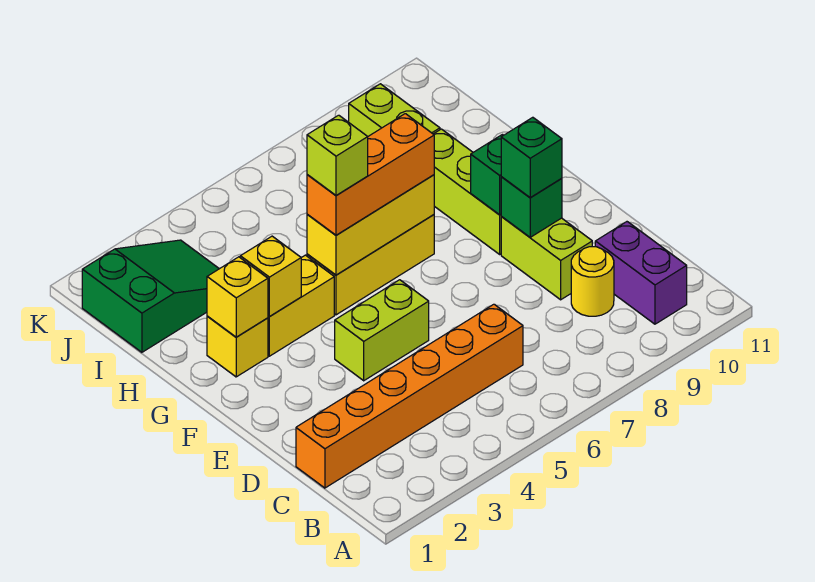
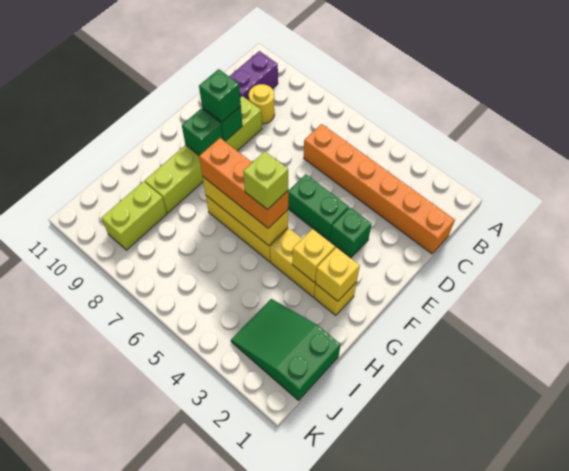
none -> green brick E3 level 1
lime brick E4:E5 level 1 -> green brick E4:E5 level 1

